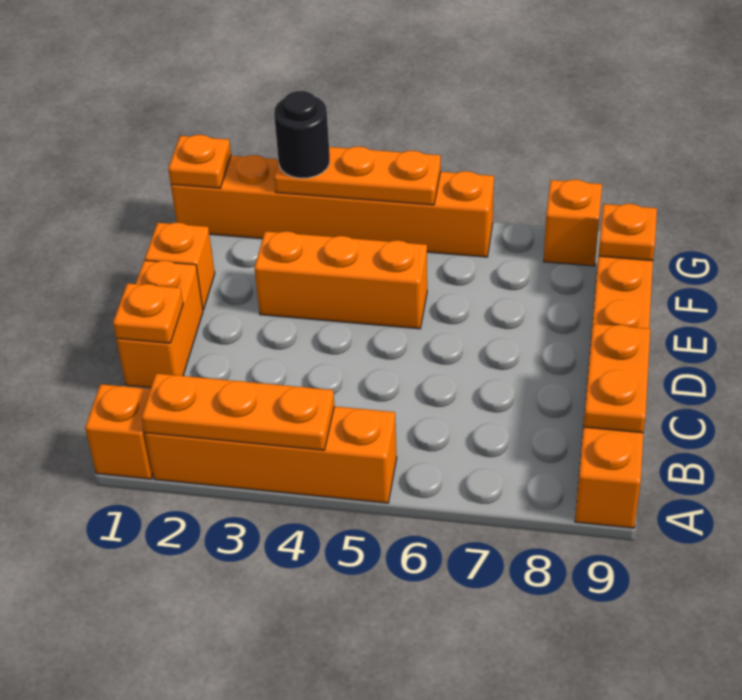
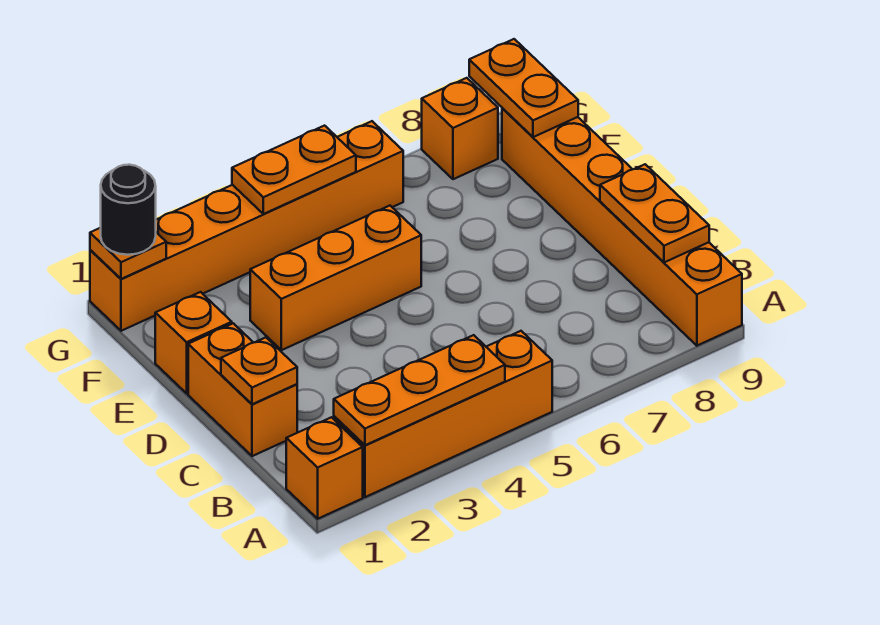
orange plate F9 level 2 -> orange plate F9:G9 level 2
orange plate G3:G5 level 2 -> orange plate G4:G5 level 2
black round brick G3 level 3 -> black round brick G1 level 3

